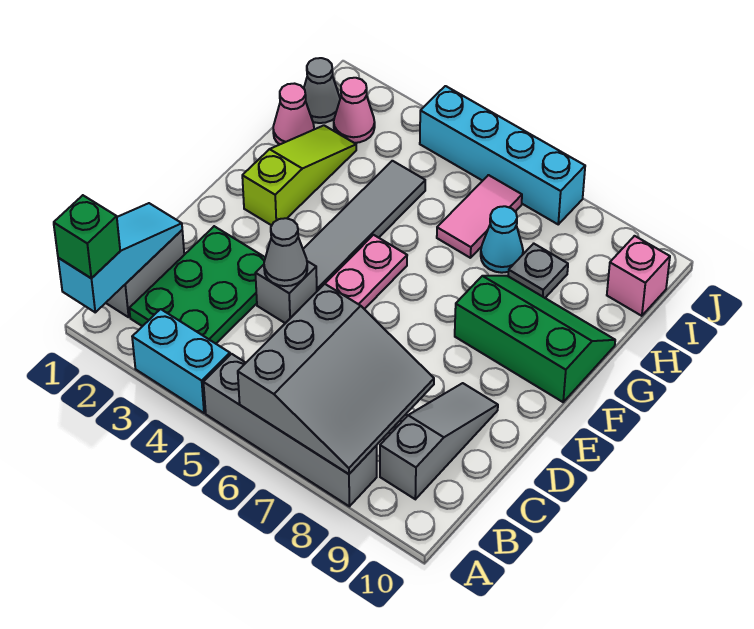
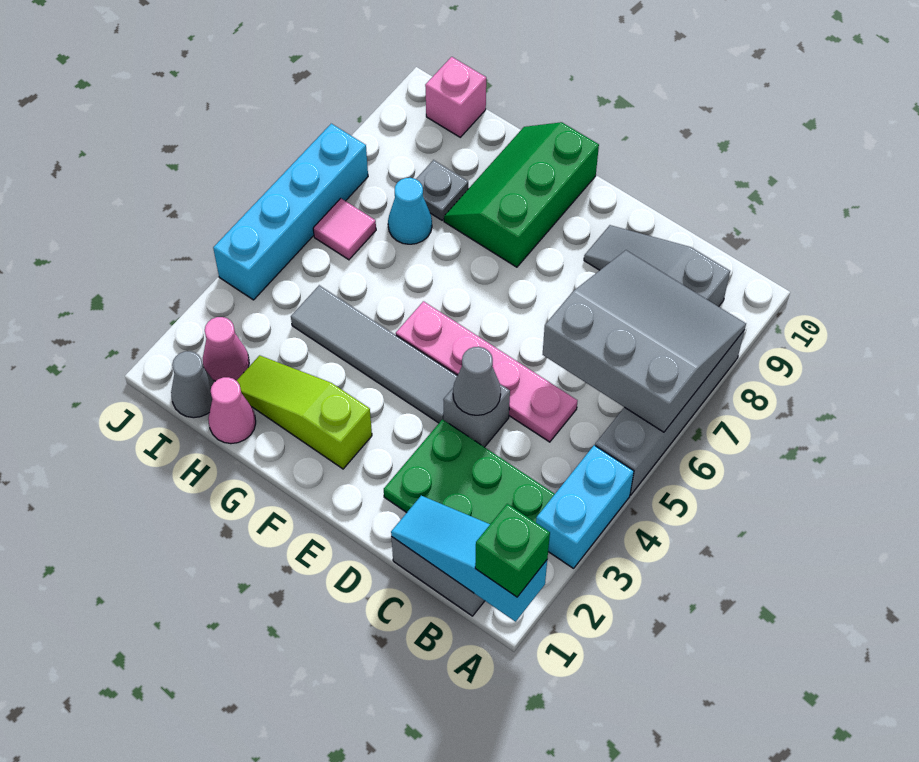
pink tile H6:I6 level 1 -> pink tile I6 level 1

